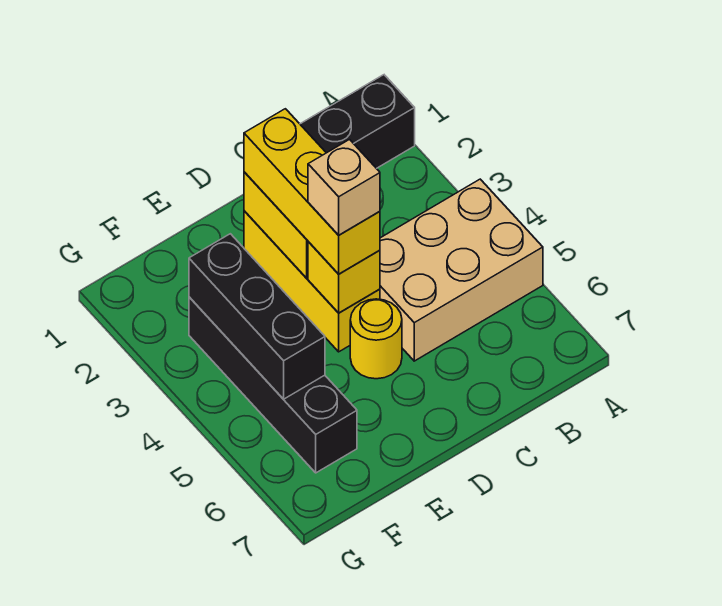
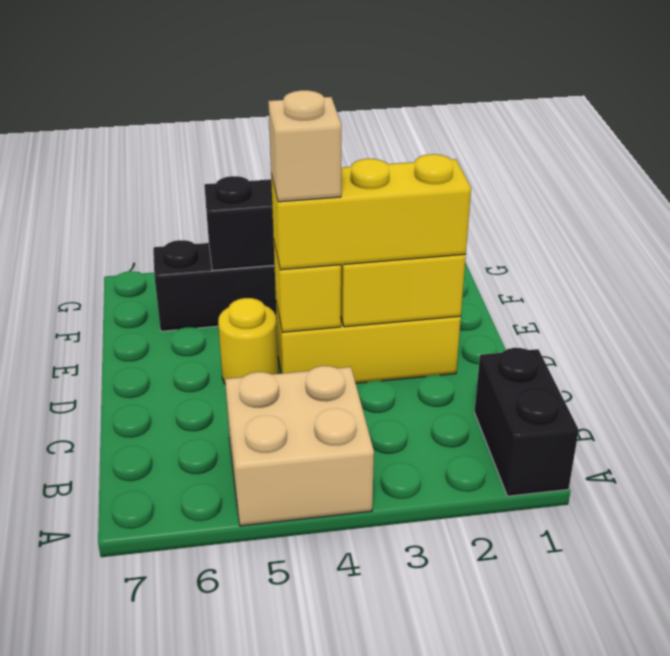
tan brick A4:C5 level 1 -> tan brick A4:B5 level 1

